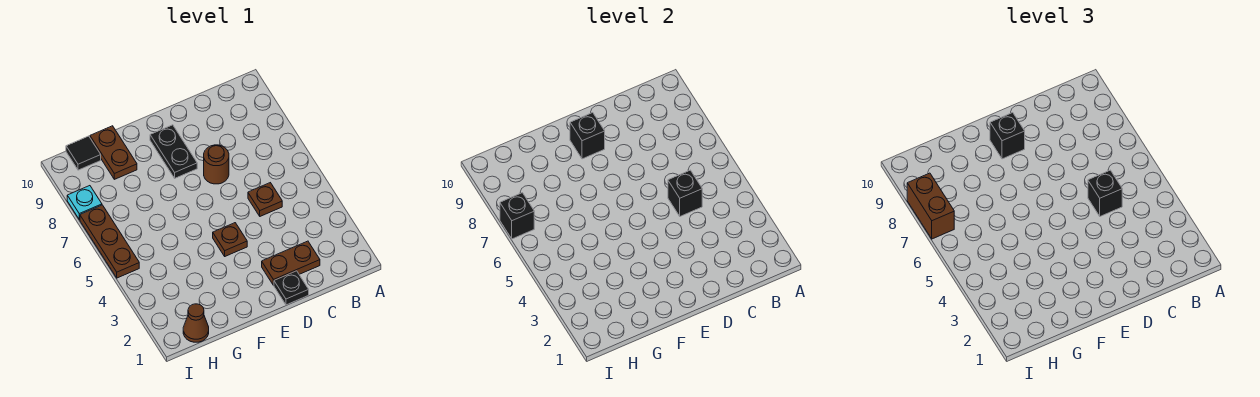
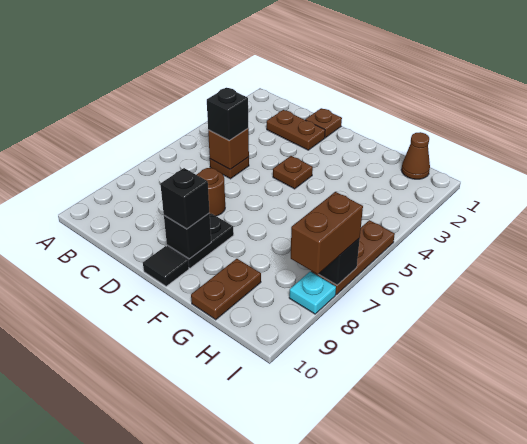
black brick C5 level 2 -> brown brick C5 level 2
black plate D1 level 1 -> brown plate D1 level 1
black tile H10 level 1 -> black tile E10 level 1

